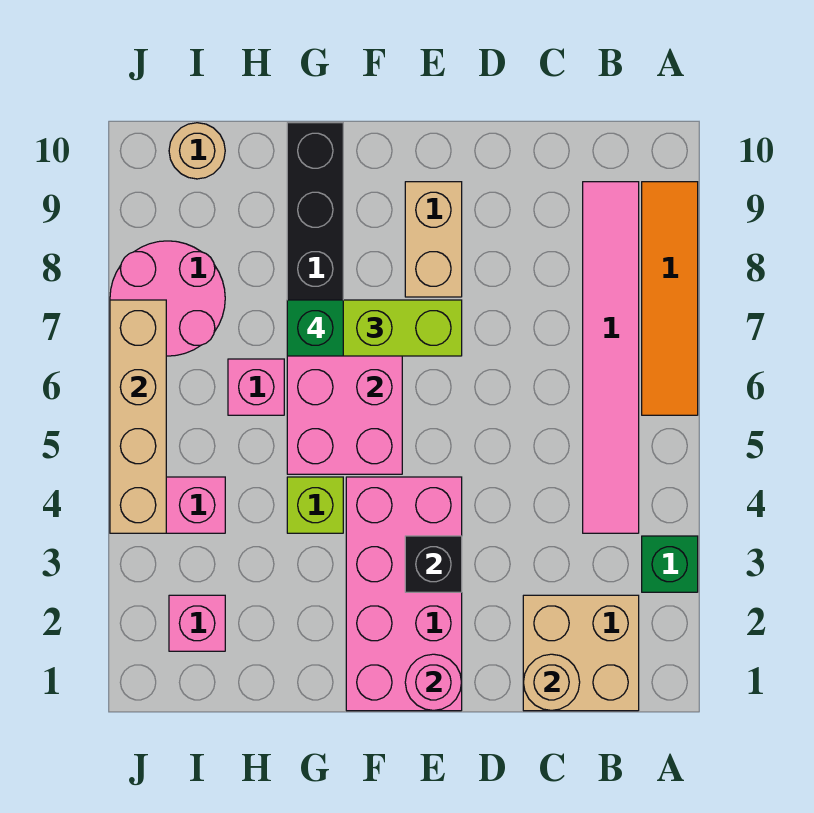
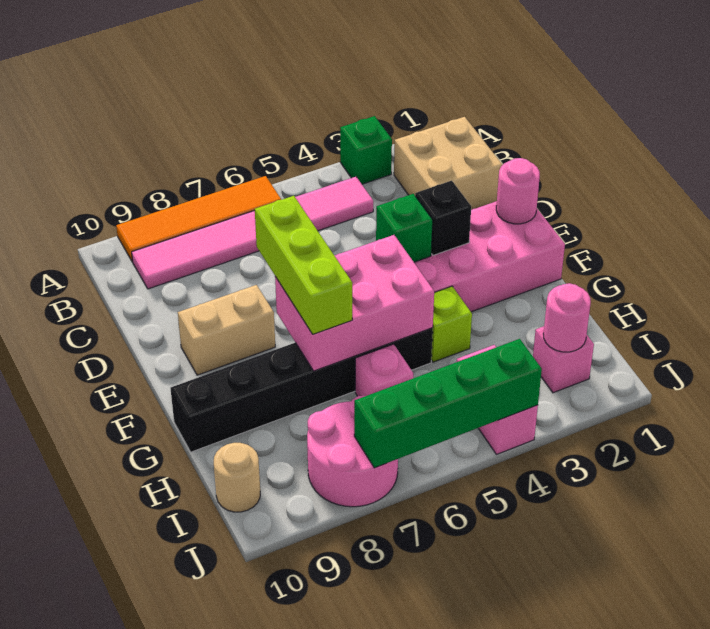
tan round brick C1 level 2 -> none
green brick G7 level 4 -> green brick E4 level 2
none -> pink round brick I2 level 2
tan brick J4:J7 level 2 -> green brick J4:J7 level 2

